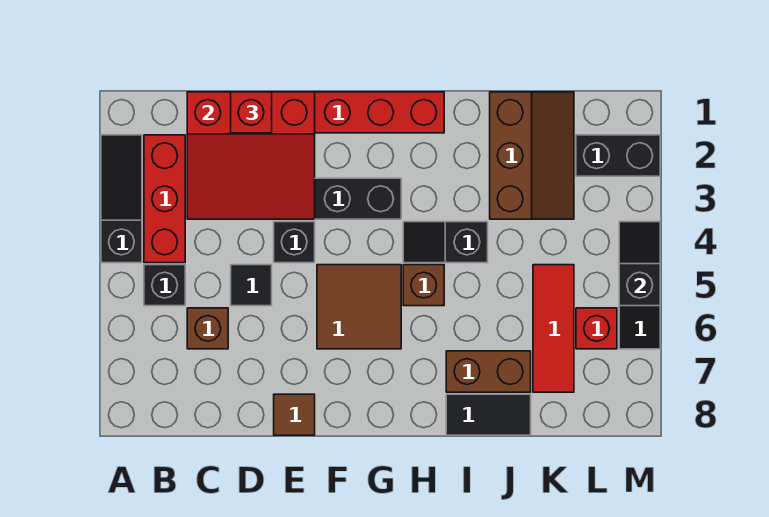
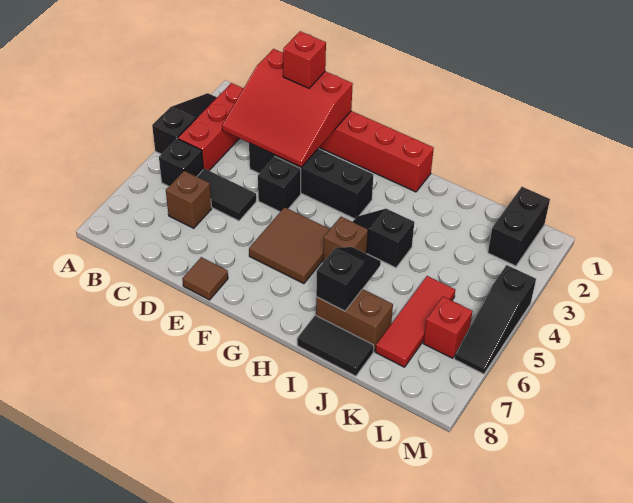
black tile D5 level 1 -> black tile C5:D5 level 1
brown slope J1:K3 level 1 top J -> none
black brick L2:M2 level 1 -> black brick L1:L2 level 1
black slope M4:M5 level 2 top 5 -> black slope I6:I7 level 2 top 7

